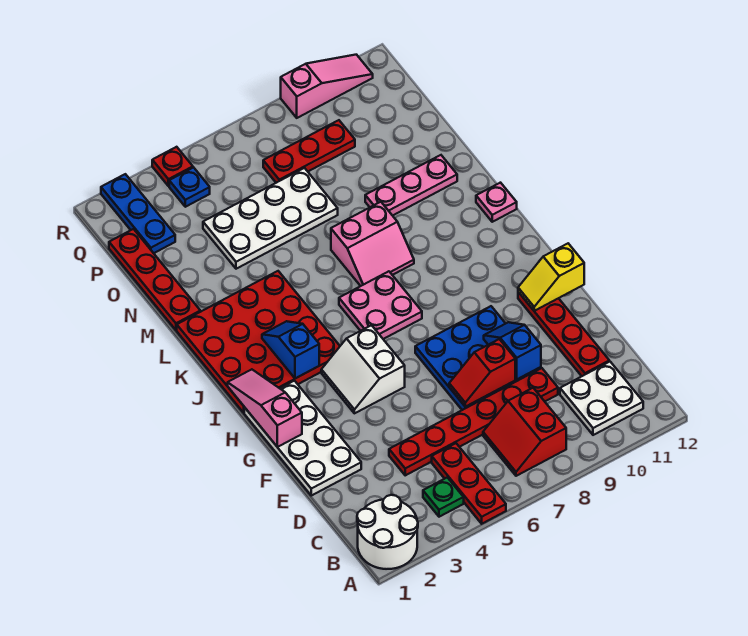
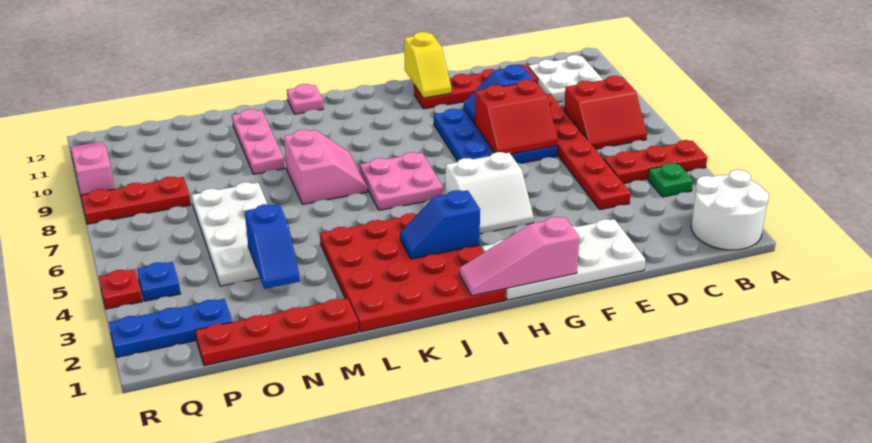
red slope E7:E8 level 2 top 8 -> red slope E7:F8 level 2 top 8
none -> blue slope N3:N4 level 2 top 4
red plate P7:P9 level 1 -> red plate P8:R8 level 1

